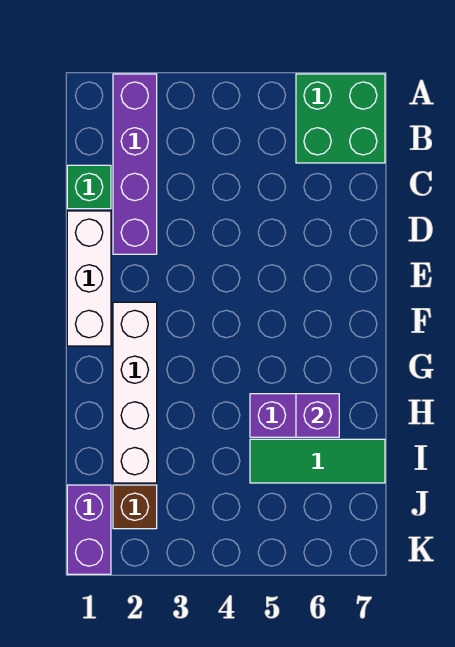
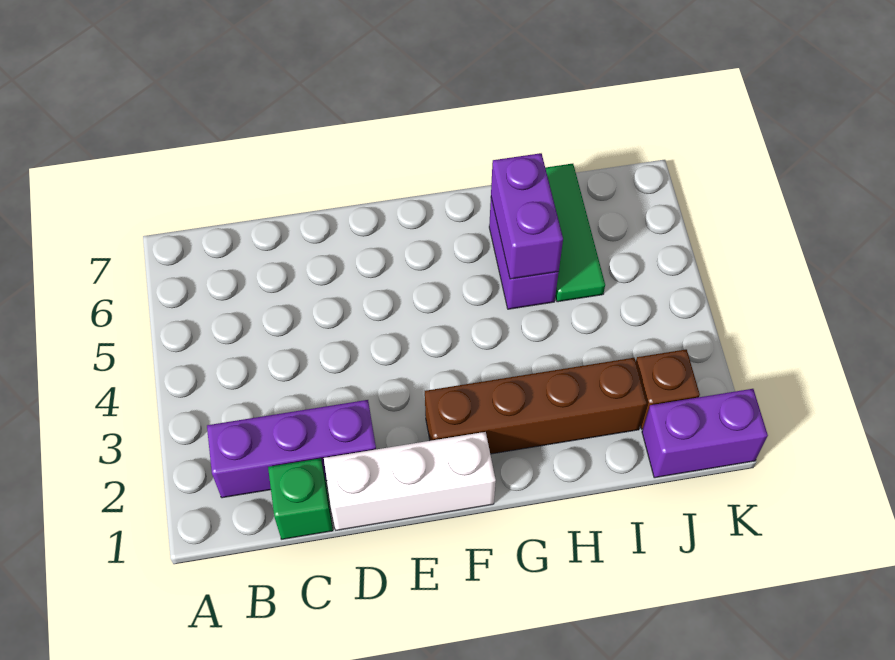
purple brick A2:D2 level 1 -> purple brick B2:D2 level 1
green brick A6:B7 level 1 -> none
white brick F2:I2 level 1 -> brown brick F2:I2 level 1
purple brick H6 level 2 -> purple brick H5:H6 level 2

